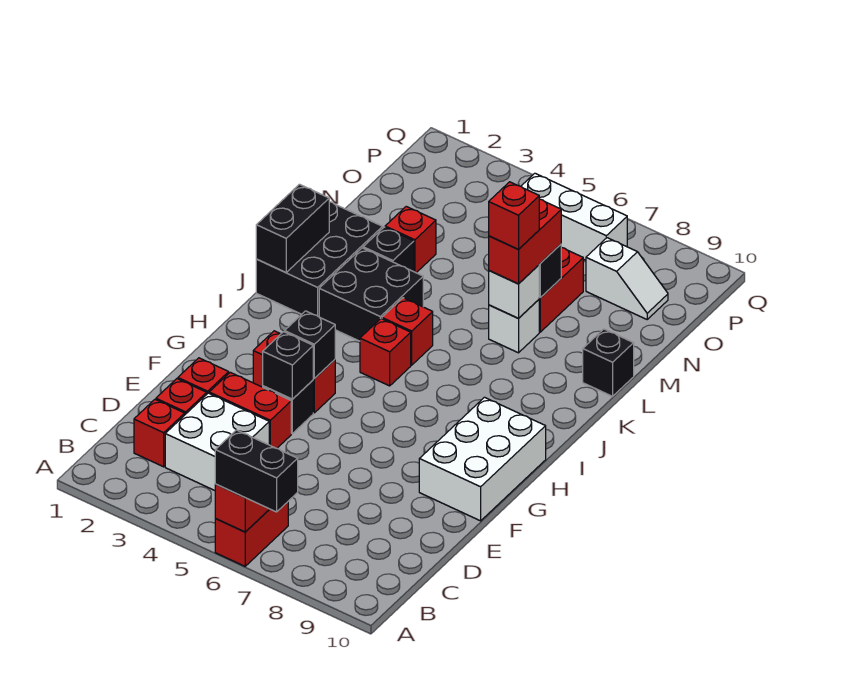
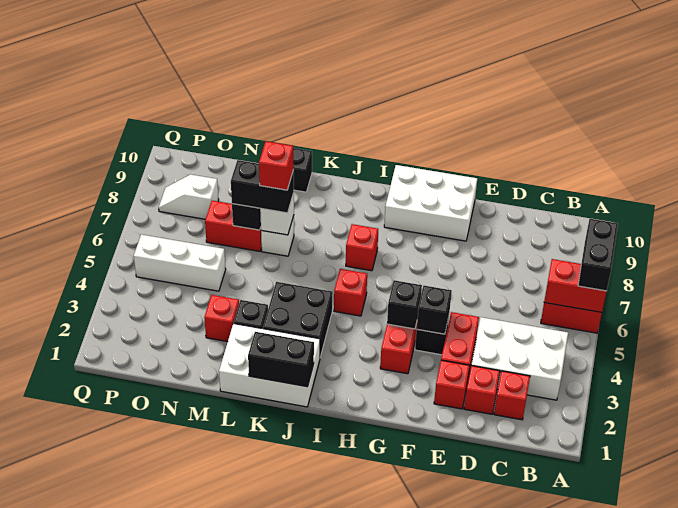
white brick C3:D4 level 1 -> white brick B3:D4 level 1
black brick J1:L2 level 1 -> white brick J1:L2 level 1
red brick J5 level 1 -> red brick I7 level 1
red brick L7:M7 level 3 -> black brick L7:M7 level 3
white slope O8:O9 level 1 top 8 -> white slope O8:P8 level 1 top O
white brick P5:P7 level 1 -> white brick N5:P5 level 1

